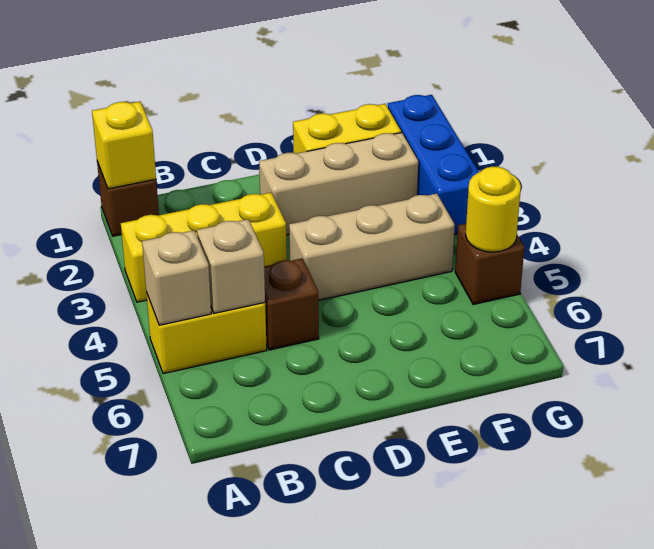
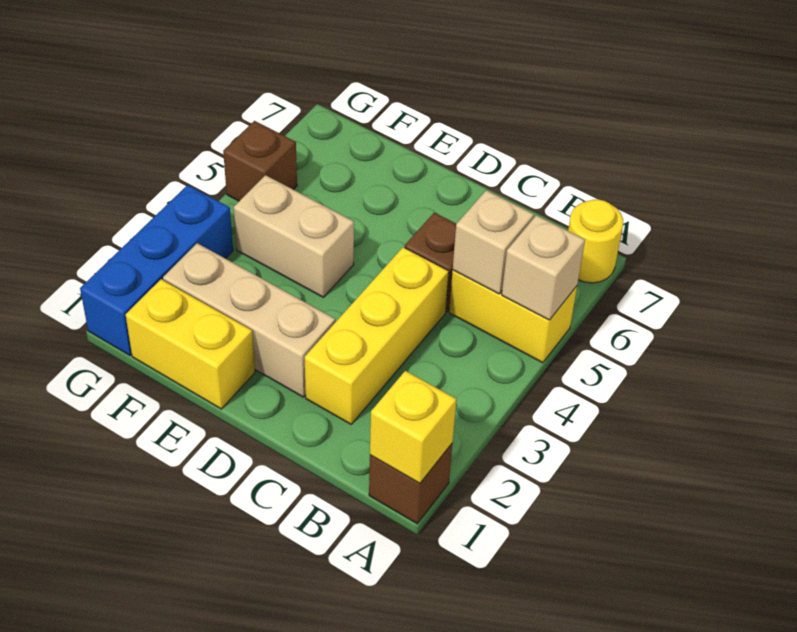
yellow brick A3:C3 level 1 -> yellow brick C2:C4 level 1
tan brick D4:F4 level 1 -> tan brick E4:F4 level 1
yellow round brick G5 level 2 -> yellow round brick A7 level 1

